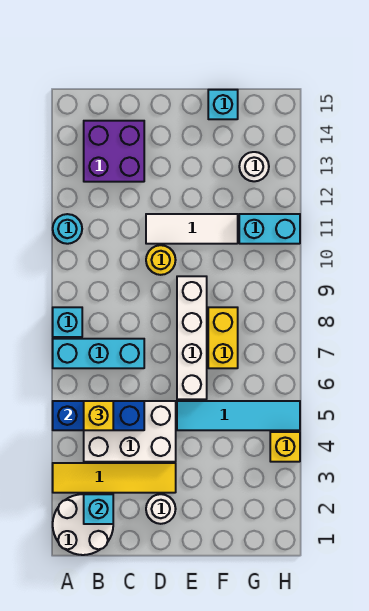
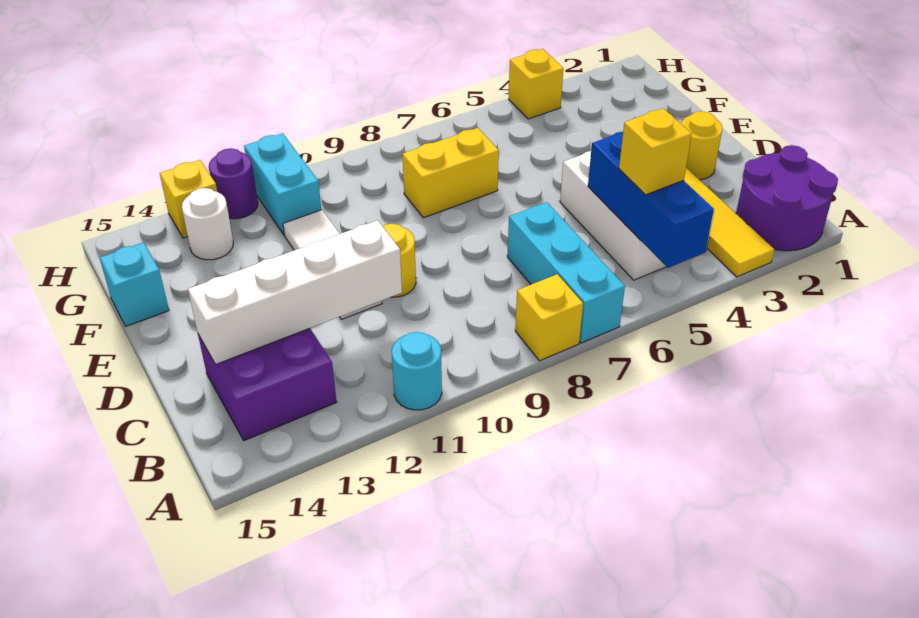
white round brick A1:B2 level 1 -> purple round brick A1:B2 level 1
cyan brick A8 level 1 -> yellow brick A8 level 1
cyan brick B2 level 2 -> none
white round brick D2 level 1 -> yellow round brick D2 level 1
cyan tile E5:H5 level 1 -> none
white brick E6:E9 level 1 -> white brick C11:C14 level 2
none -> purple round brick H12 level 1
none -> yellow brick H13 level 1

